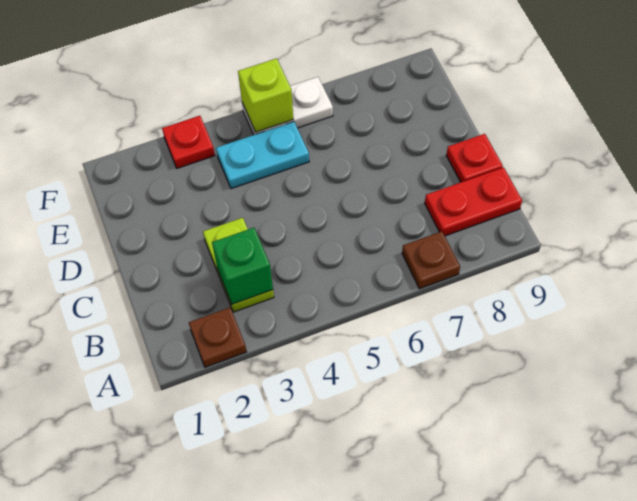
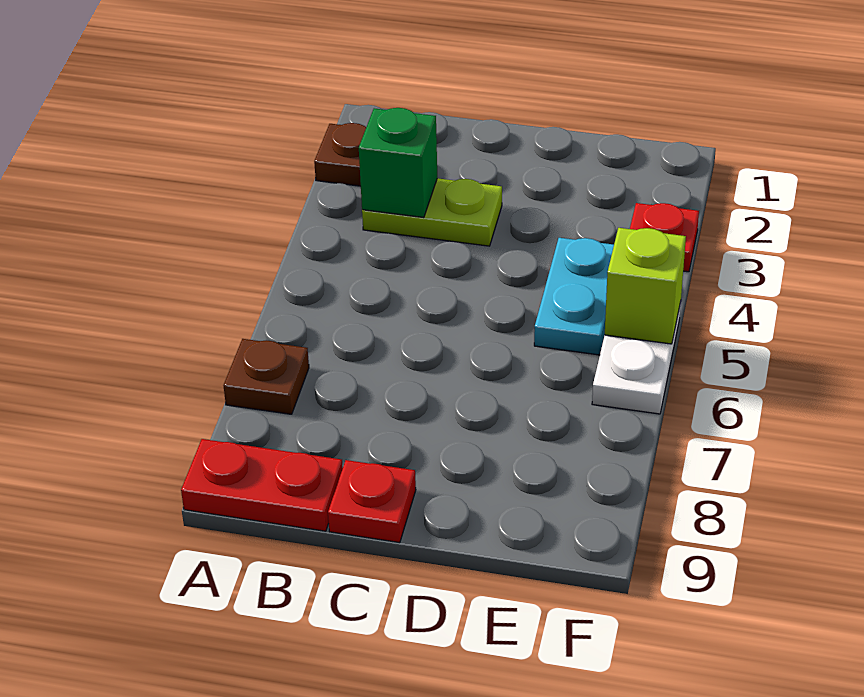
red plate B8:B9 level 1 -> red plate A9:B9 level 1

